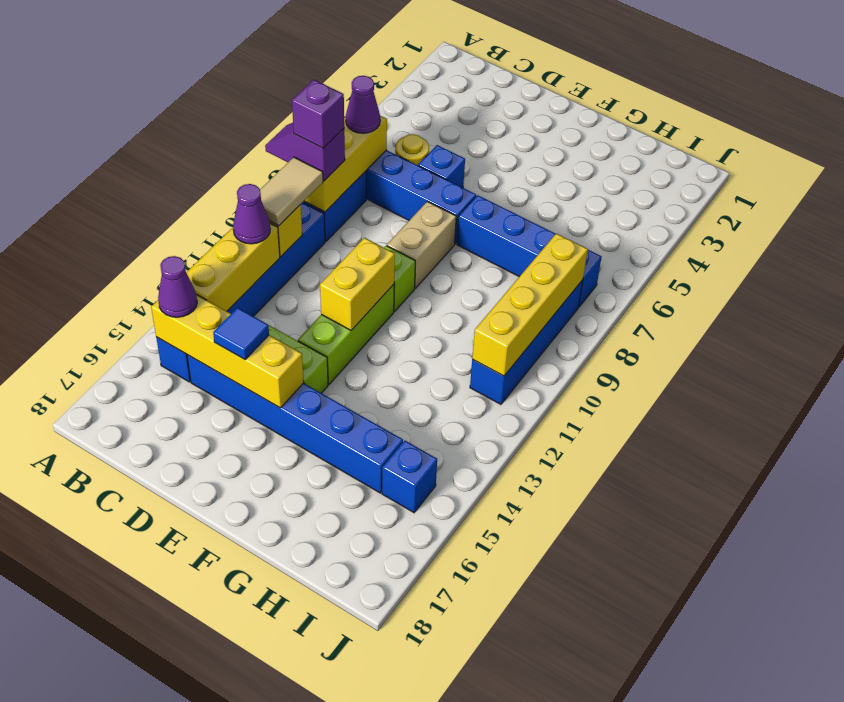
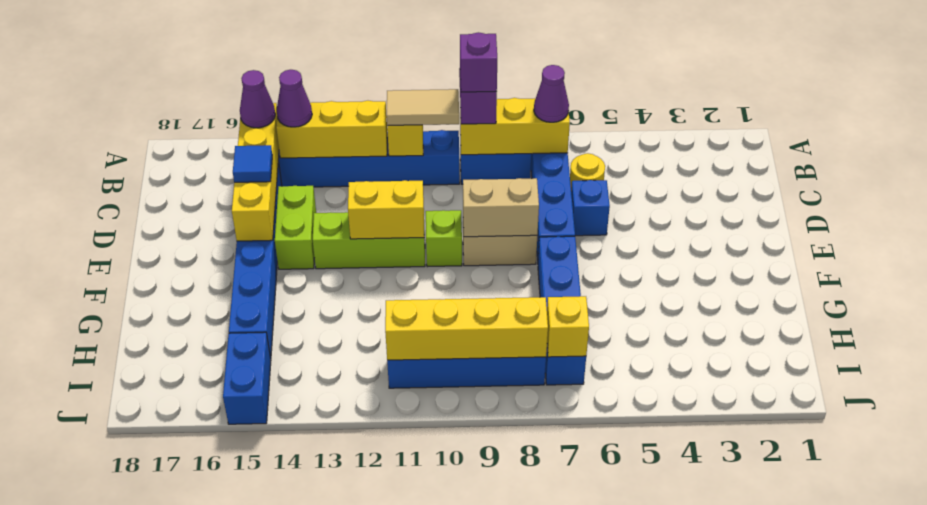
purple cone B12 level 3 -> purple cone B14 level 3
none -> tan brick E8:E9 level 2
none -> yellow brick I7 level 2
blue brick I15 level 1 -> blue brick I15:J15 level 1

